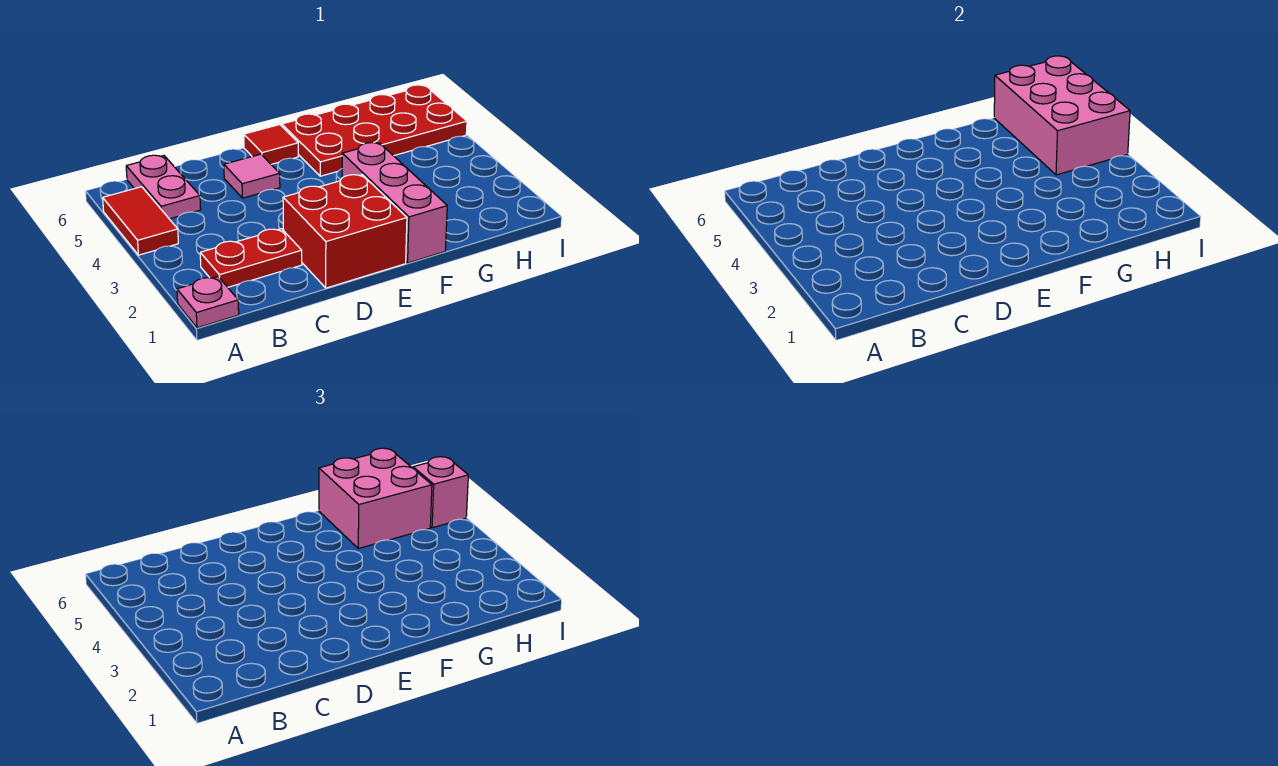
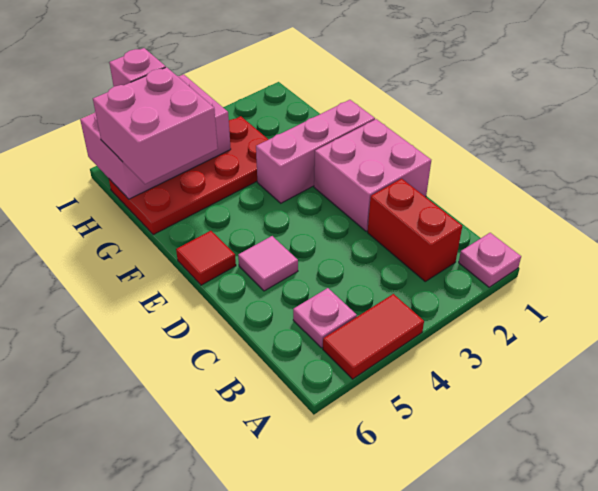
red plate B2:C2 level 1 -> red brick B2:C2 level 1
pink plate B5:B6 level 1 -> pink plate B5 level 1
red brick D1:E2 level 1 -> pink brick D1:E2 level 1
red plate F5:I6 level 1 -> red plate G3:H6 level 1

